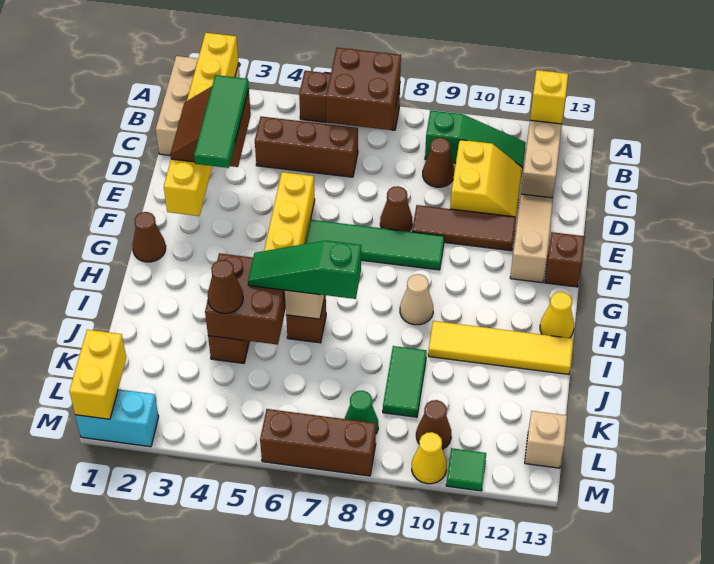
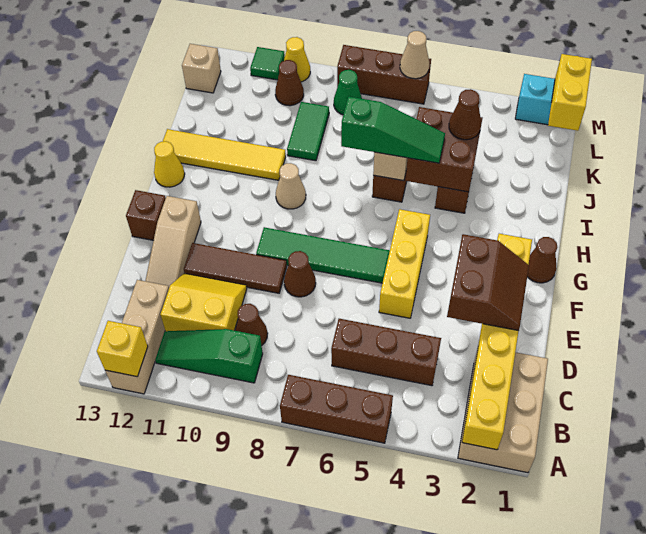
brown brick A6:B7 level 2 -> none
yellow slope C10:D11 level 1 top 10 -> yellow slope C10:D11 level 1 top C
green tile D3:F3 level 4 -> none
none -> tan cone M6 level 2

